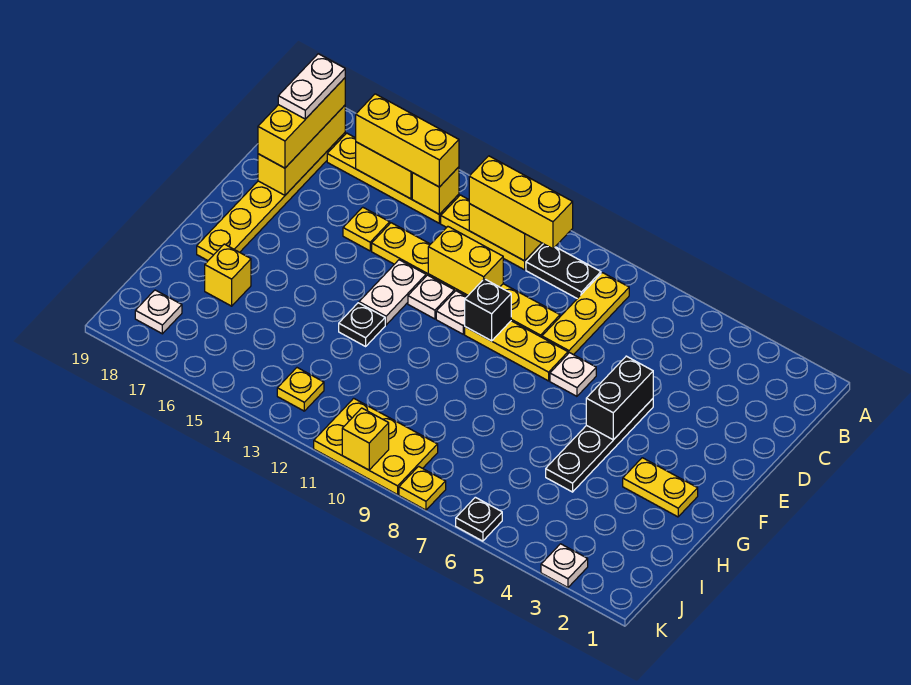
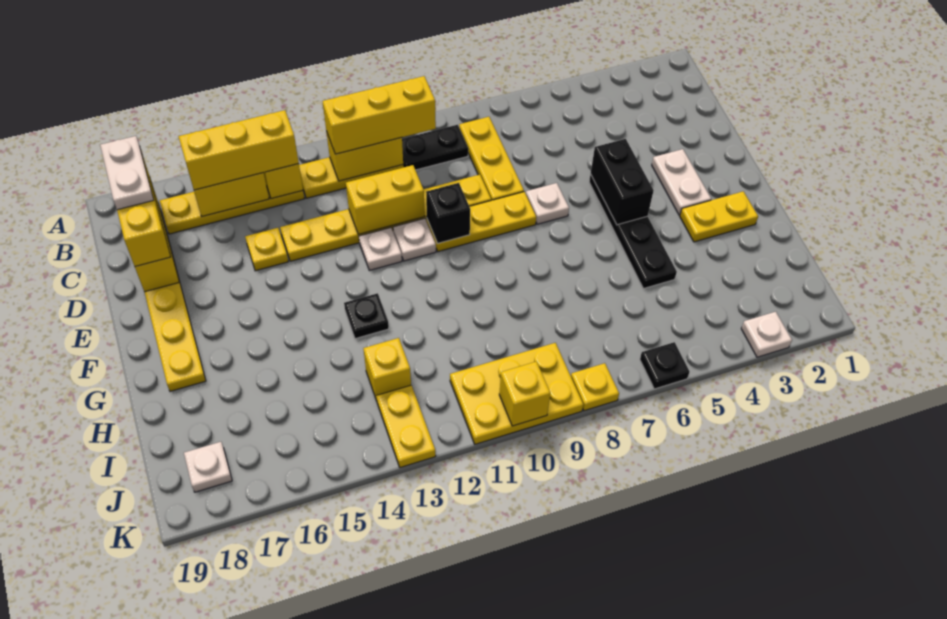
white plate E13:F13 level 1 -> white plate E3:F3 level 1
yellow brick H17 level 1 -> yellow brick I13 level 1
yellow plate J13 level 1 -> yellow plate J13:K13 level 1

